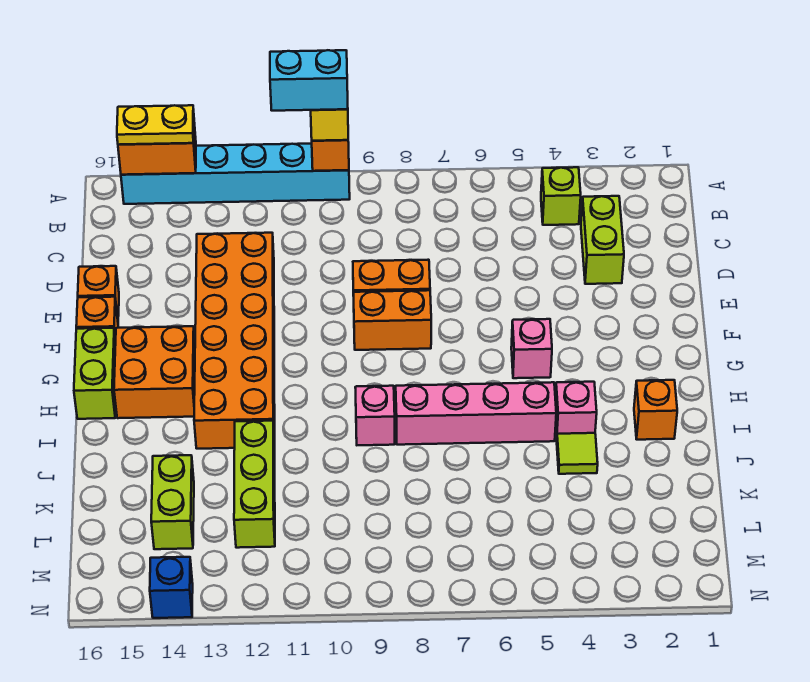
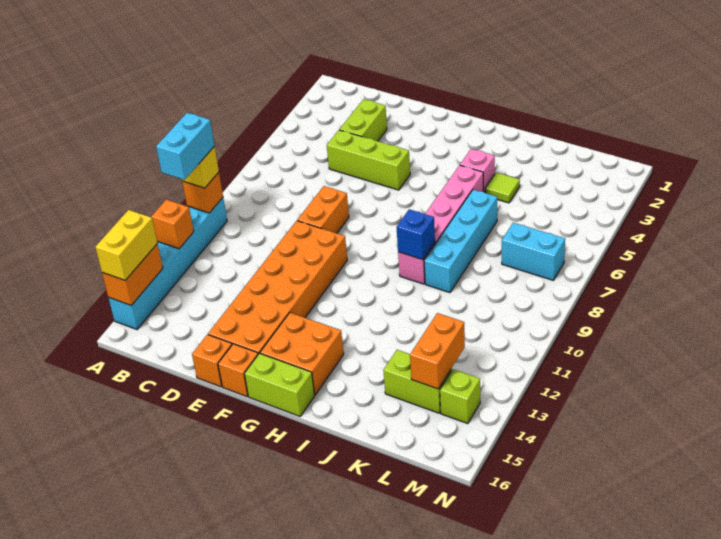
yellow plate A14:A15 level 3 -> yellow brick A14:A15 level 3
lime brick B4 level 1 -> lime brick M14 level 1
lime brick C3:D3 level 1 -> lime brick D3:D4 level 1
orange brick D12:I13 level 1 -> orange brick E10:F15 level 1
orange brick F8:F9 level 1 -> orange brick L13:L14 level 2
pink brick G5 level 1 -> none
orange brick I2 level 1 -> orange brick A12 level 2
none -> cyan brick J6:J9 level 1
lime brick J12:L12 level 1 -> lime brick D5:F5 level 1
none -> cyan brick L7:M7 level 1
blue brick N14 level 1 -> blue brick I9 level 2

